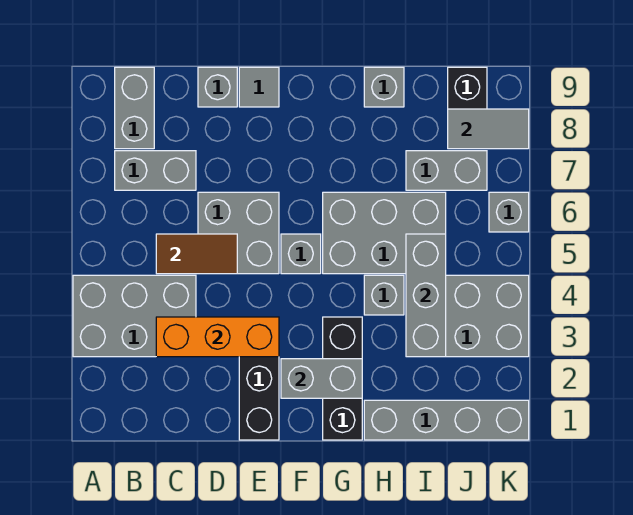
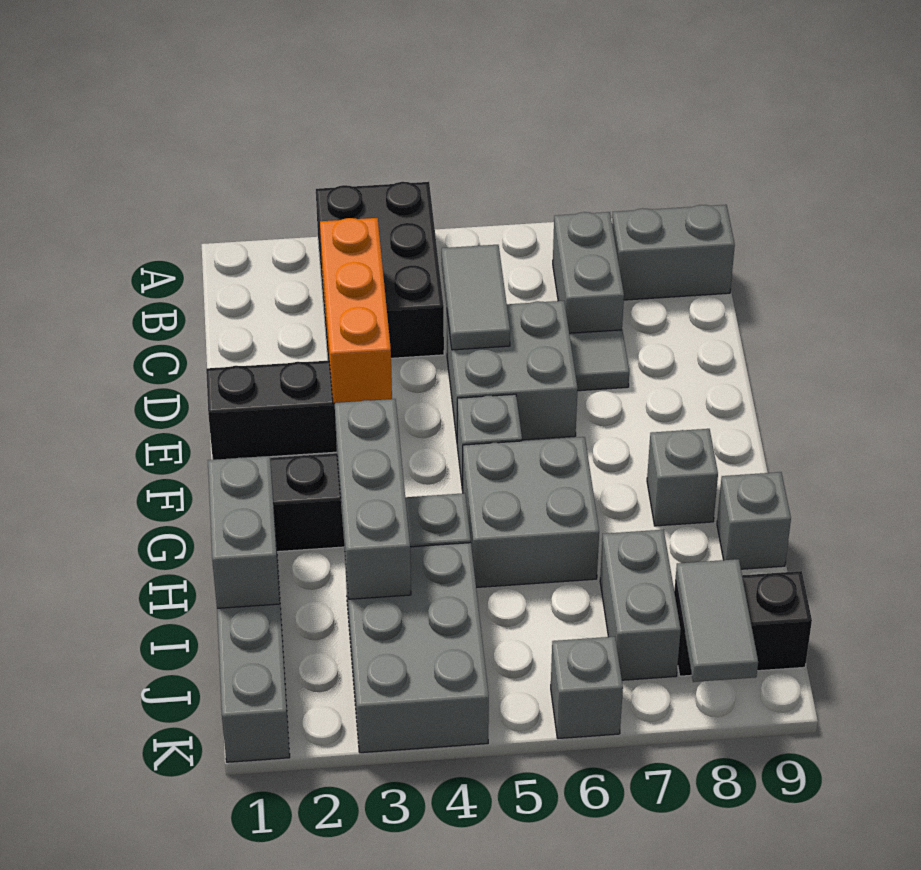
grey brick A3:C4 level 1 -> black brick A3:C4 level 1
brown tile C5:D5 level 2 -> grey tile C5:D5 level 2
grey brick D9 level 1 -> grey brick G8 level 1
grey tile E9 level 1 -> grey tile D7 level 1
grey brick F2:G2 level 2 -> grey brick H1:I1 level 2
grey brick G5:I6 level 1 -> grey brick G5:H6 level 1
grey brick I3:I5 level 2 -> grey brick G3:I3 level 2

